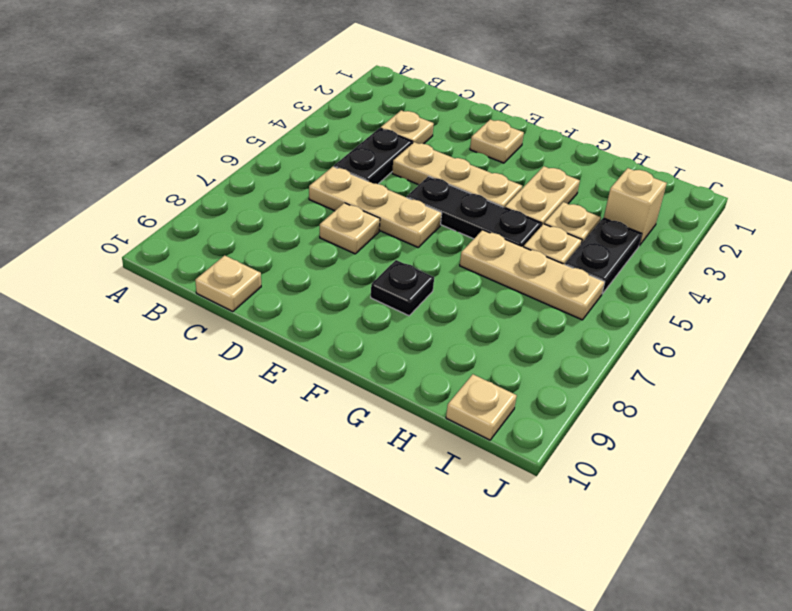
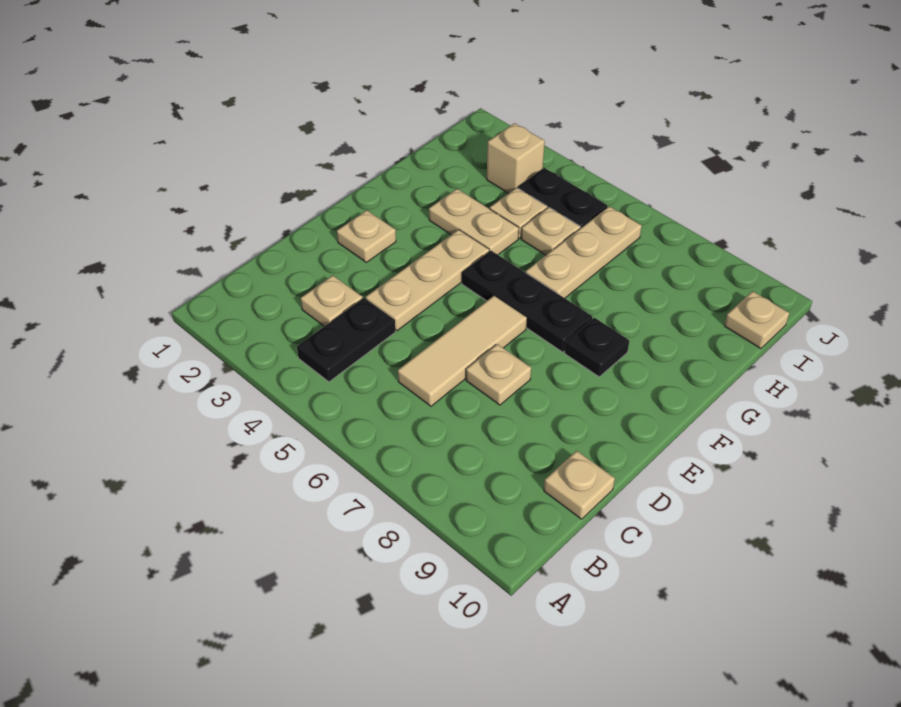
black plate C4:C5 level 1 -> black plate B4:C4 level 1
tan plate C6:E6 level 1 -> tan tile C6:E6 level 1
black plate E5:G5 level 1 -> black plate F5:F7 level 1

